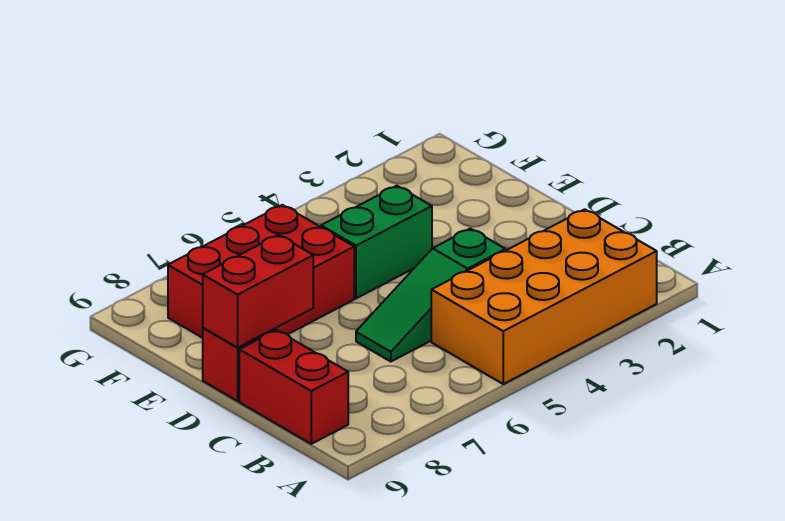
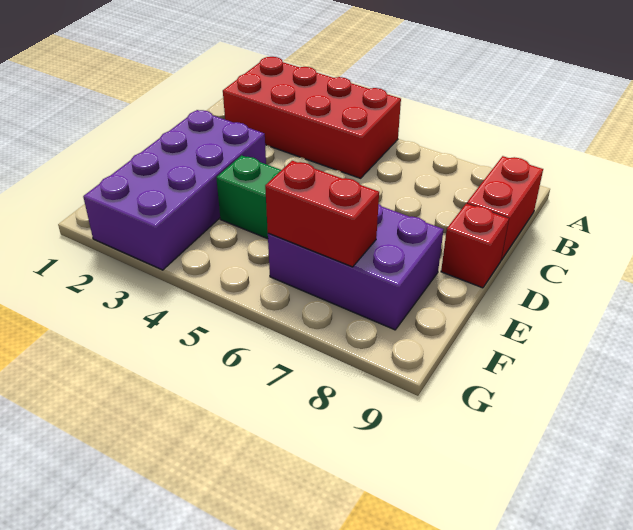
orange brick A2:B5 level 1 -> red brick A2:B5 level 1
green slope C4:C6 level 1 top 4 -> none
none -> purple brick D2:G3 level 1
red brick D8:D9 level 2 -> red brick F6:F7 level 2
red brick E6:F8 level 1 -> purple brick E6:F8 level 1

